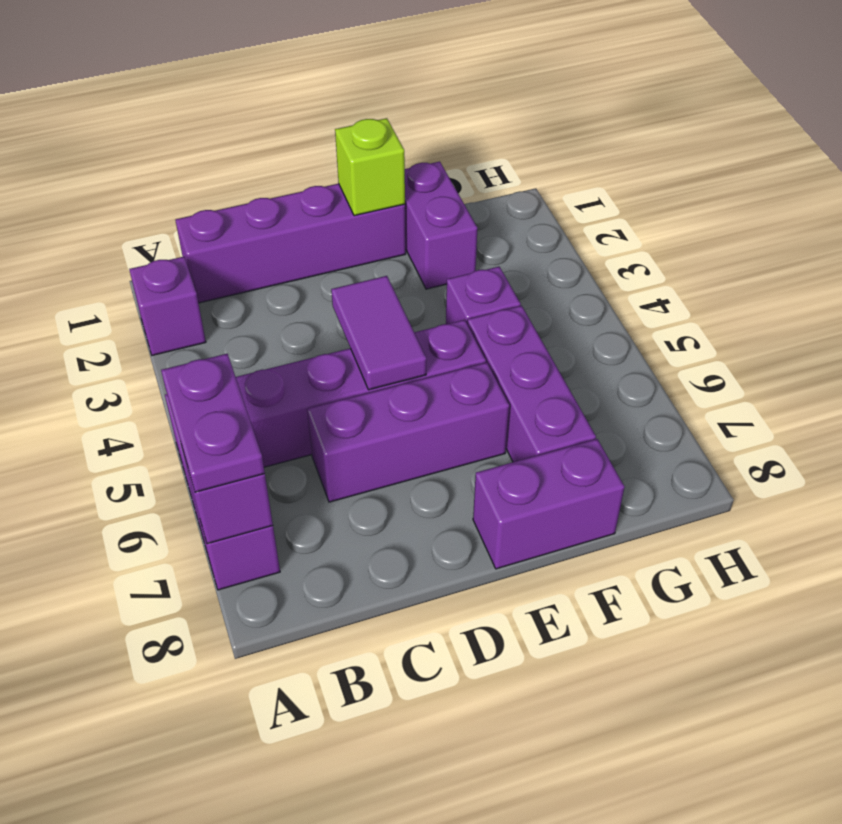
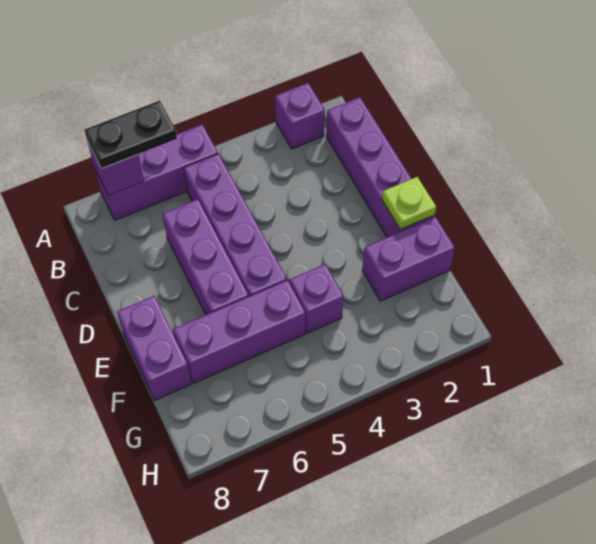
purple plate A6:A7 level 3 -> black plate A6:A7 level 3
purple tile D4:D5 level 2 -> none
lime brick E1 level 2 -> lime plate E1 level 2

